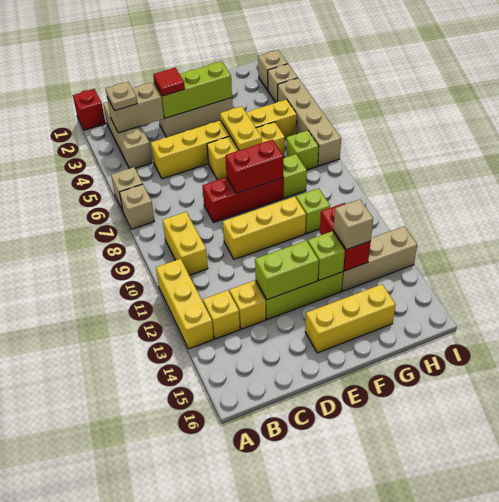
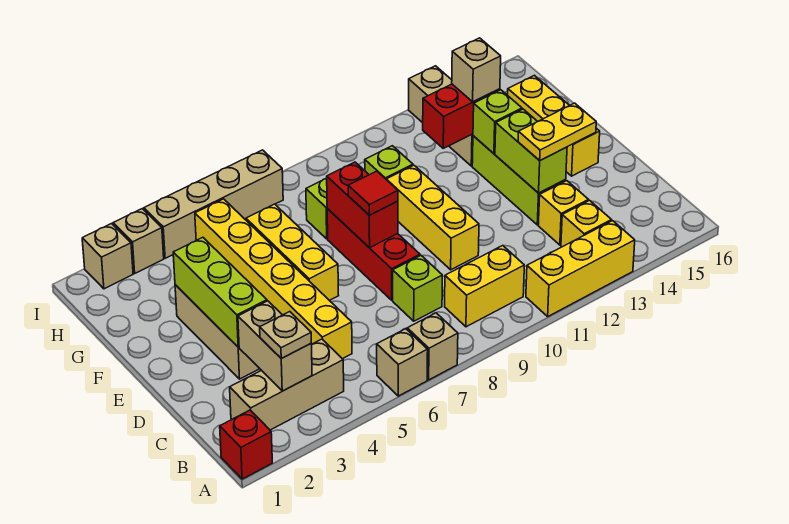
red tile D3 level 3 -> red tile E8 level 3
yellow plate F5:F6 level 2 -> yellow plate D13:D14 level 3
lime brick H7 level 1 -> lime brick C8 level 1

